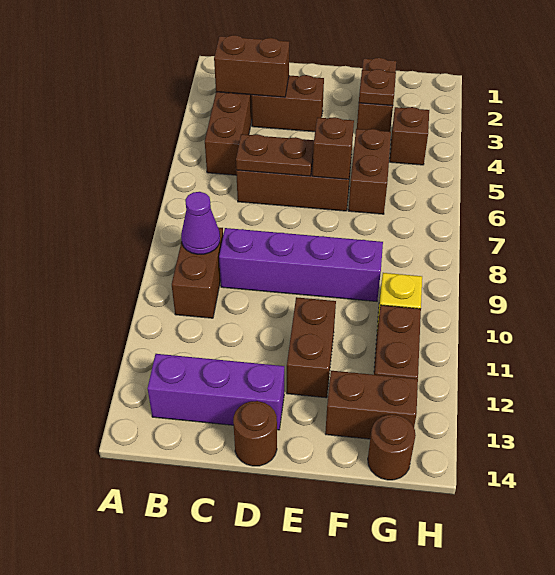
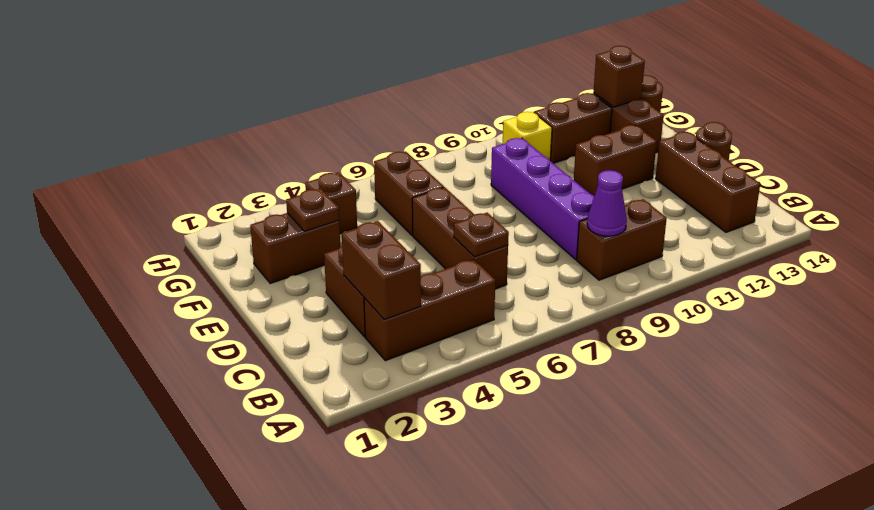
purple brick B13:D13 level 1 -> brown brick B13:D13 level 1
brown plate C6:D6 level 2 -> brown plate C6 level 2
brown brick E6 level 2 -> brown brick G13 level 2
brown brick F5:F6 level 1 -> brown brick F6:G6 level 1

